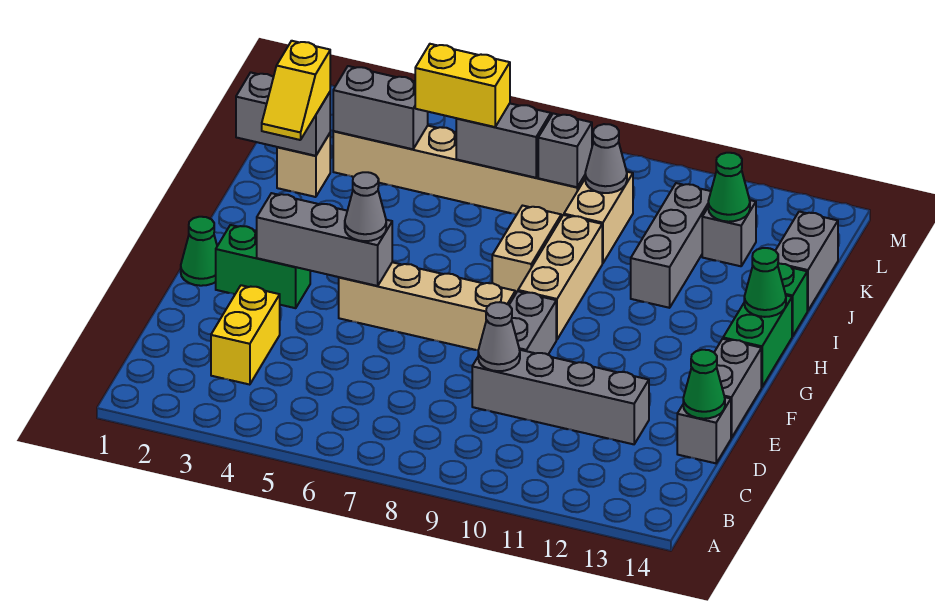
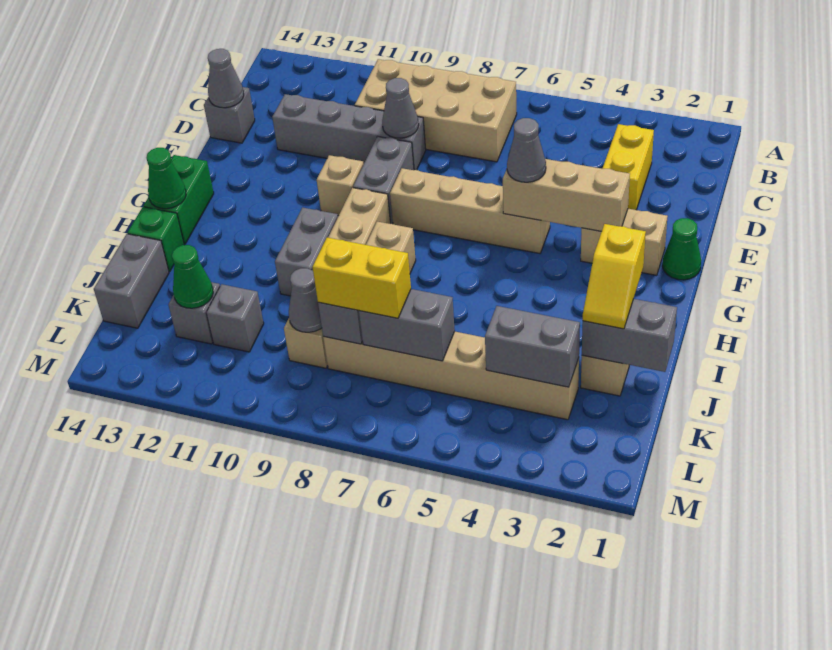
none -> tan brick B7:C10 level 1
green cone D14 level 2 -> grey cone D14 level 2
grey brick E14:F14 level 1 -> grey brick H10:I10 level 1
green brick F2:F3 level 1 -> tan brick F2:F3 level 1
grey brick F3:F5 level 2 -> tan brick F3:F5 level 2
none -> tan brick F10 level 1
yellow slope I2:J2 level 3 top J -> yellow slope I2:J2 level 3 top I
grey brick I11:K11 level 1 -> grey brick K11 level 1
yellow brick K5:K6 level 3 -> yellow brick K7:K8 level 3

